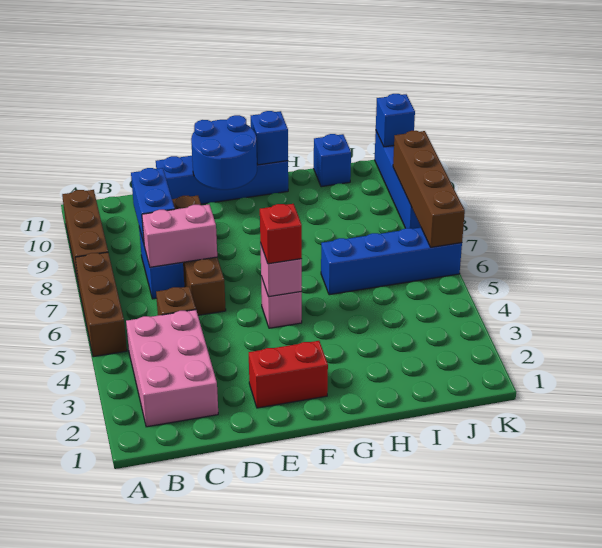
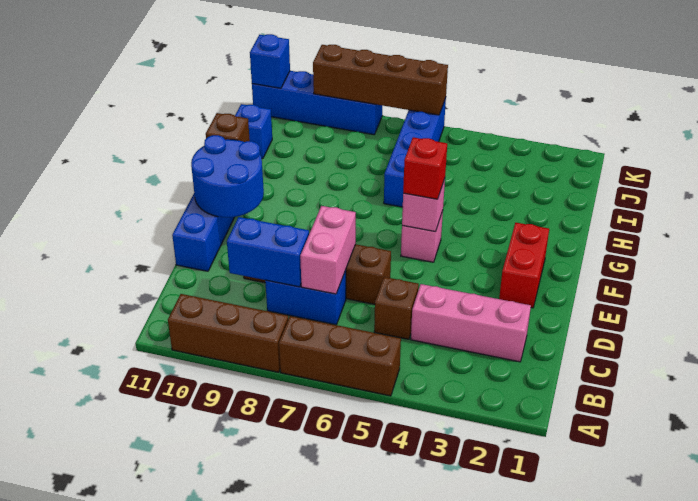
pink brick B2:C4 level 1 -> pink brick C2:C4 level 1
blue brick G11 level 2 -> brown brick G11 level 2

